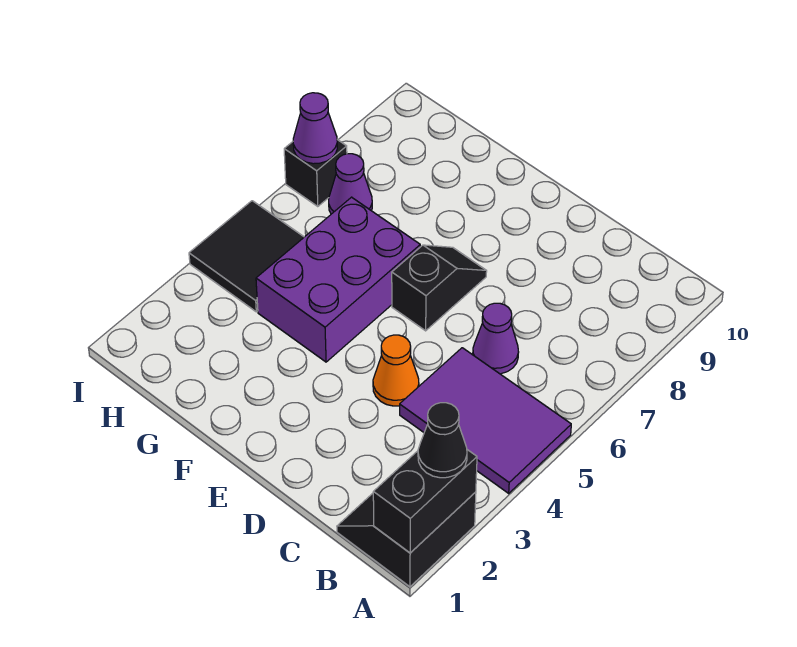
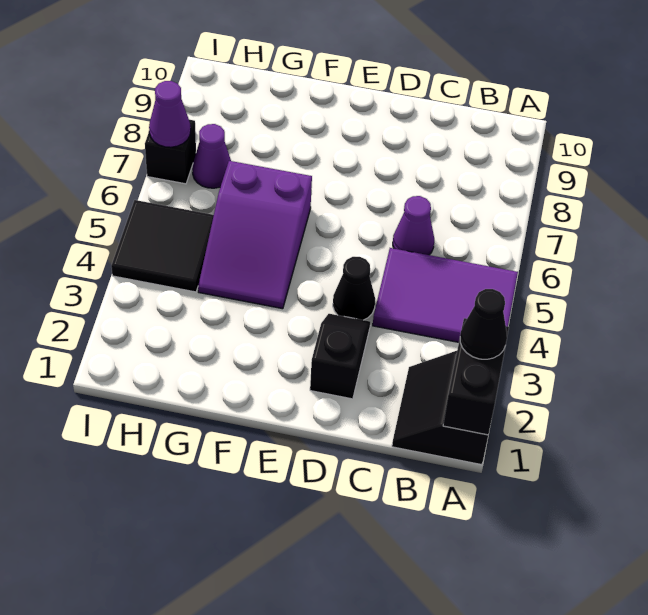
orange cone D4 level 1 -> black cone D4 level 1
black slope E6:E7 level 1 top 6 -> black slope D2:D3 level 1 top 2
purple brick F4:G6 level 1 -> purple slope F4:G6 level 1 top 6

